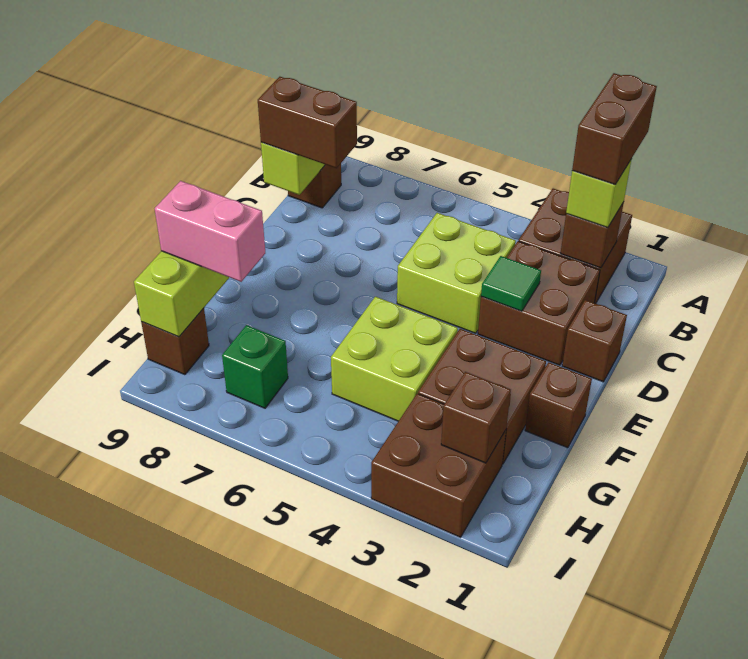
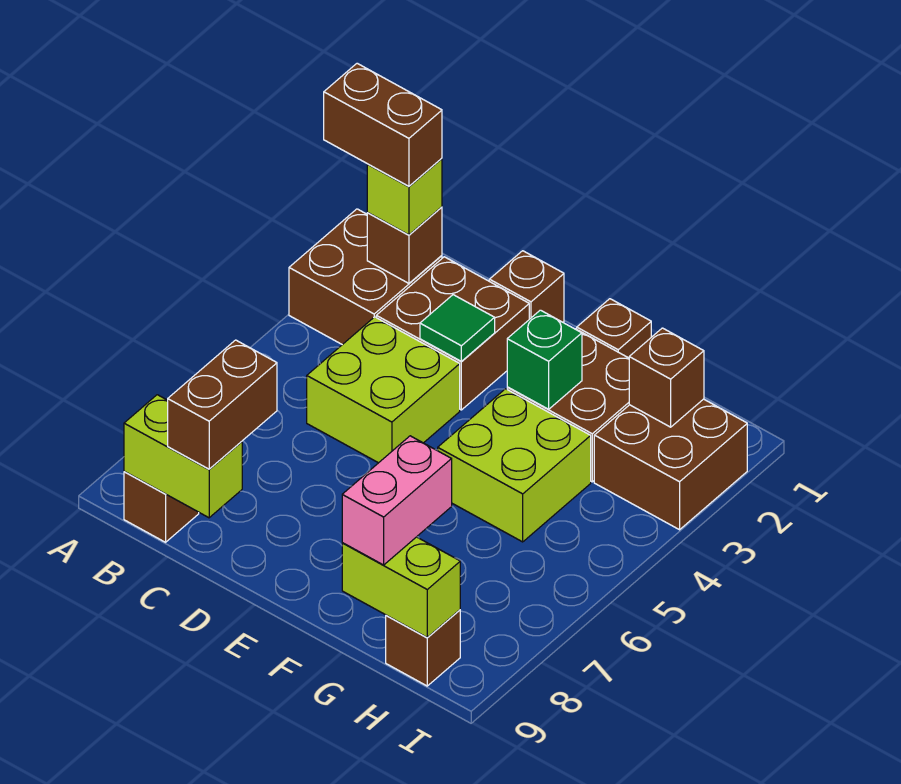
green brick H7 level 1 -> green brick F3 level 2

